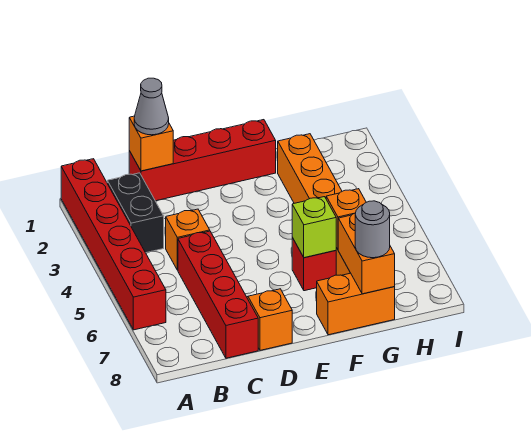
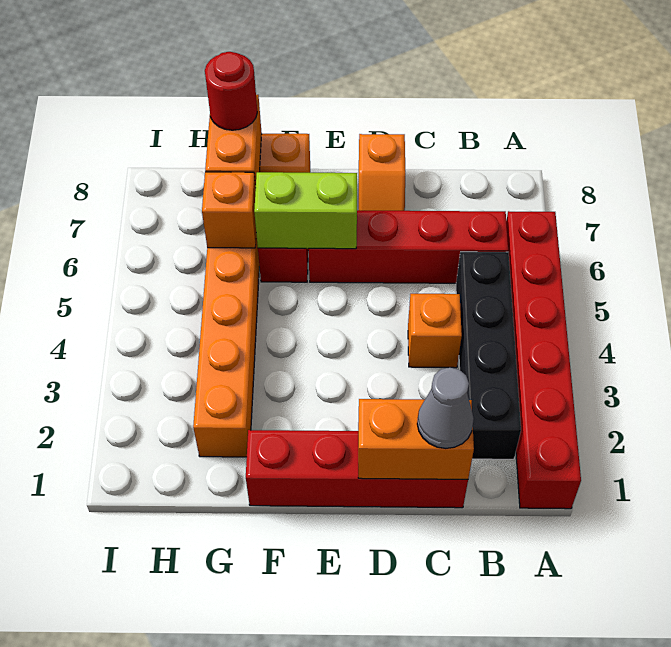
black brick B2:B3 level 1 -> black brick B2:B5 level 1
orange brick C1 level 2 -> orange brick C1:D1 level 2
red brick C5:C8 level 1 -> red brick B6:E6 level 1
lime brick F6 level 2 -> lime brick E6:F6 level 2
grey round brick G8 level 3 -> red round brick G8 level 3

